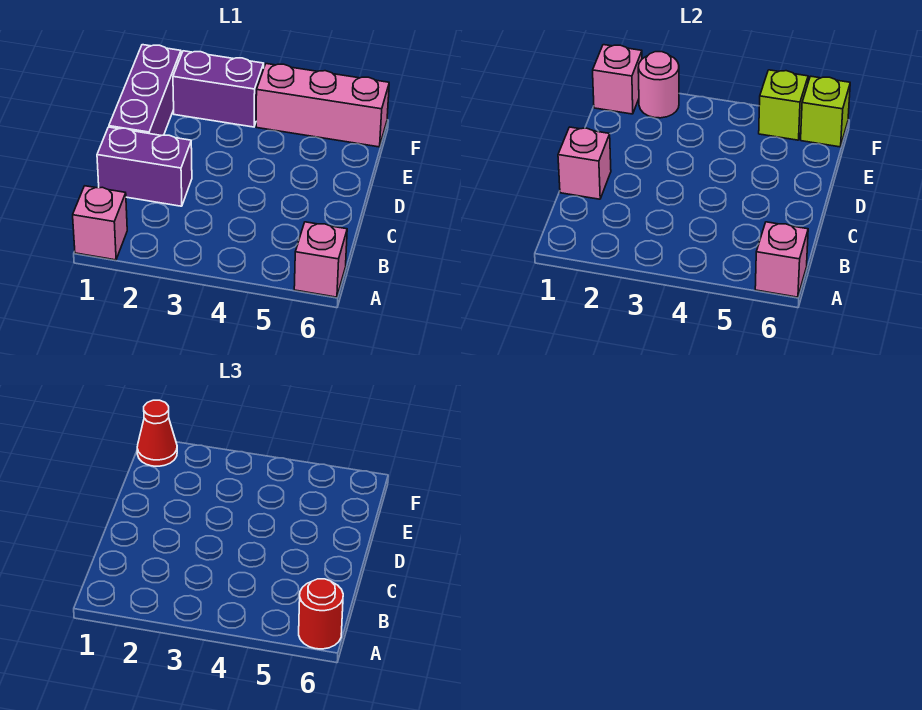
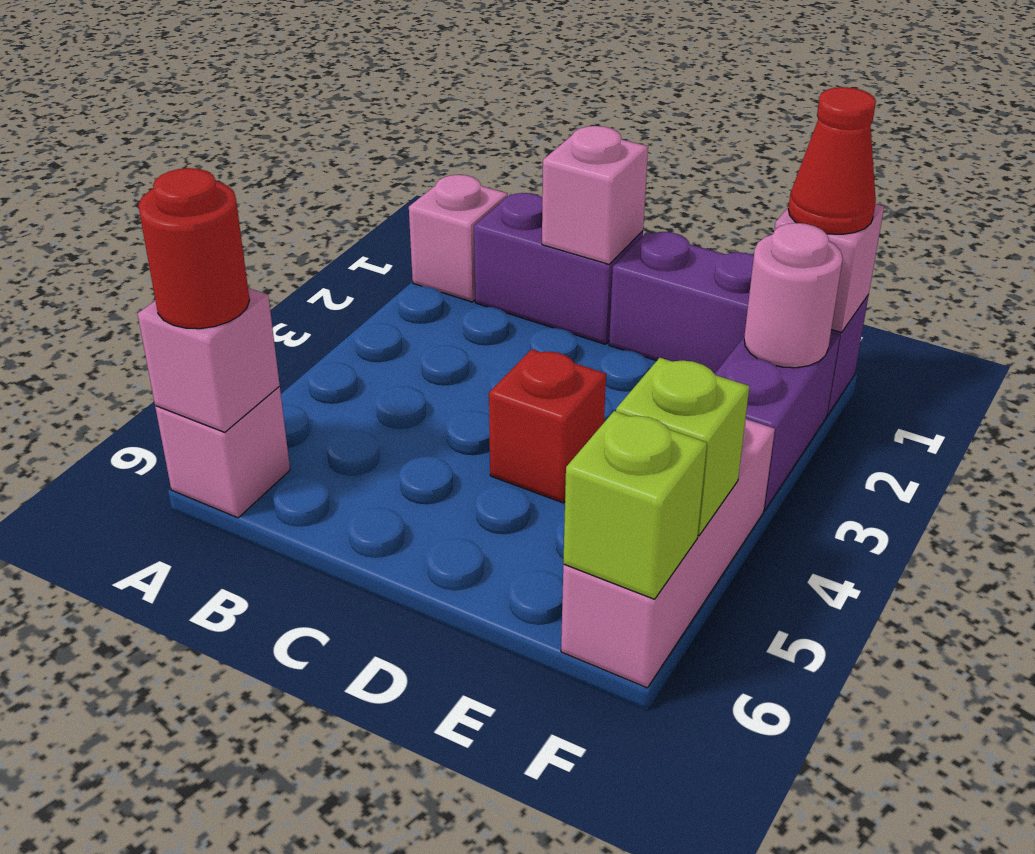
purple brick C1:C2 level 1 -> purple brick B1:C1 level 1
none -> red brick D4 level 1

